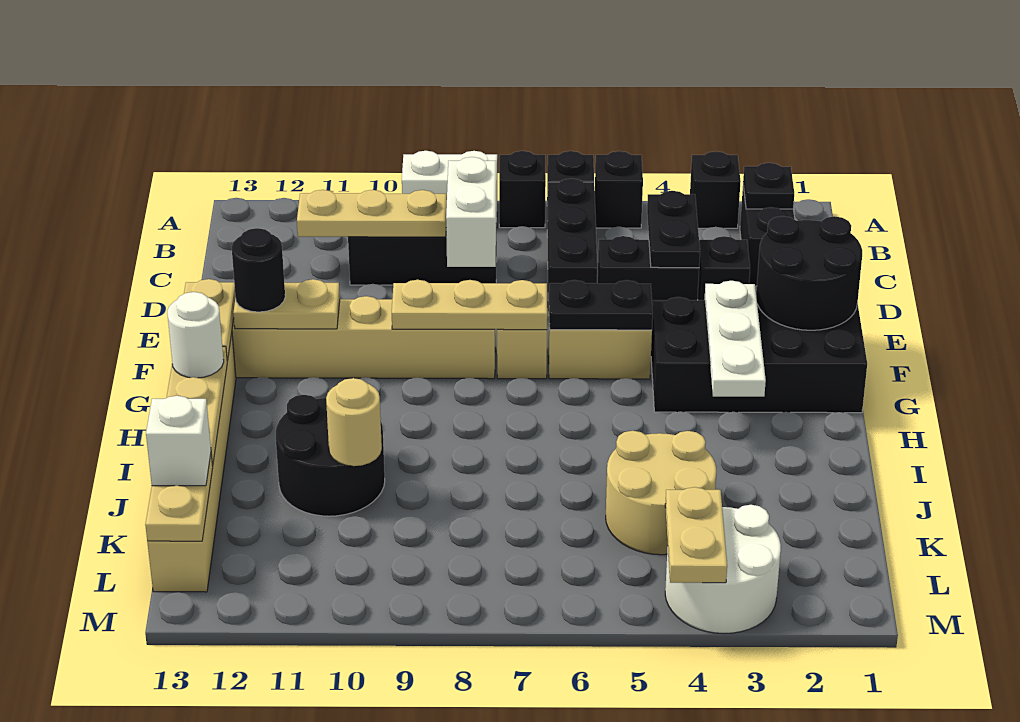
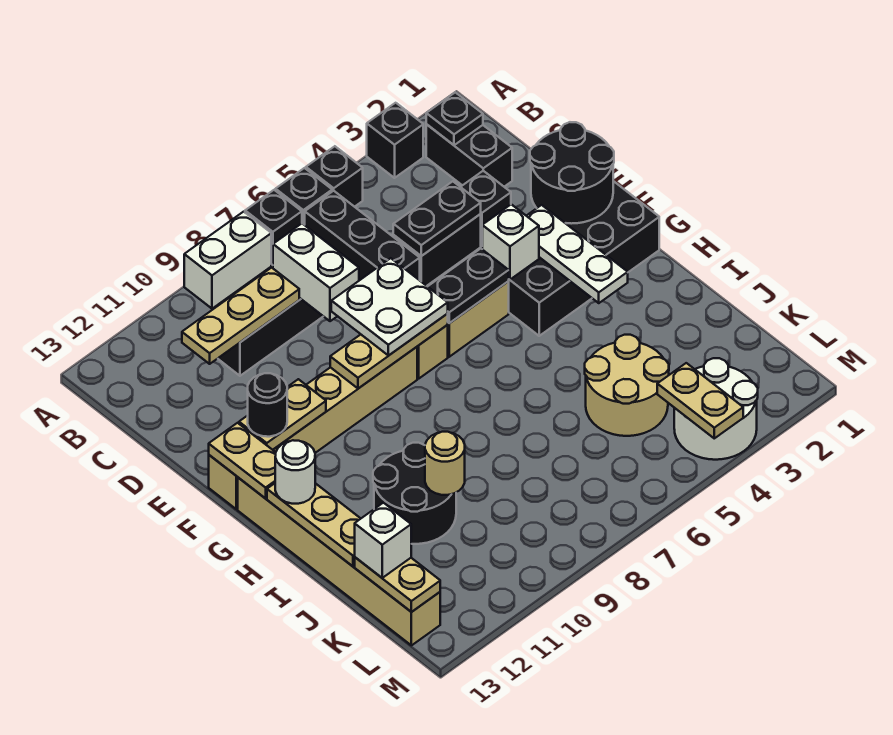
black plate C4:D4 level 2 -> black plate D4:D5 level 2
none -> white plate E7:F8 level 3
none -> white brick F4 level 2

